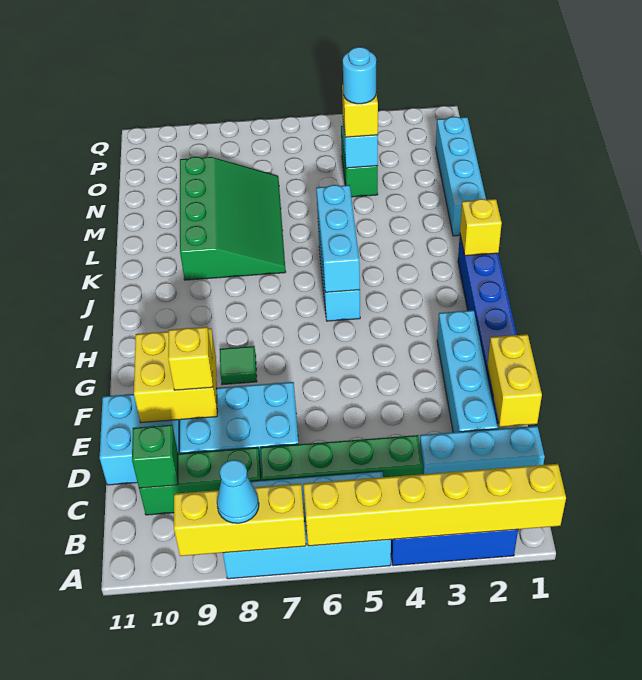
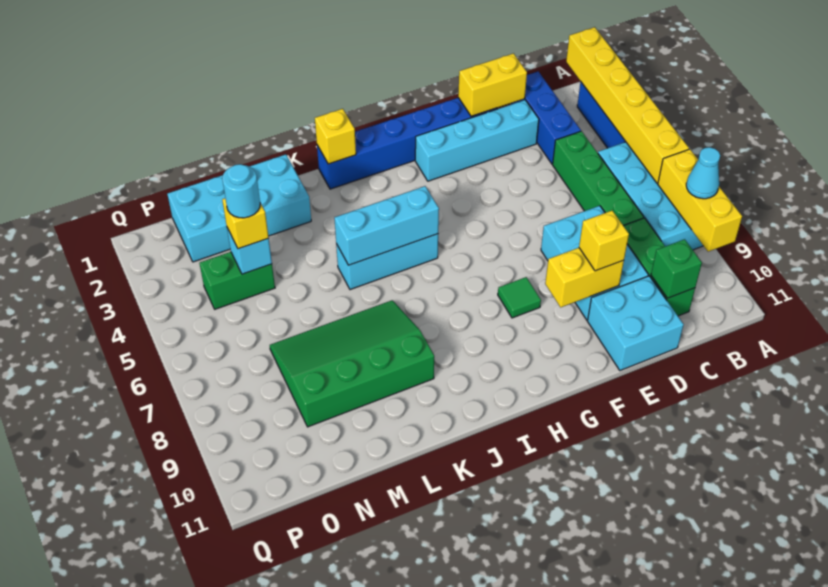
cyan brick C1:C3 level 1 -> blue brick C1:C3 level 1
yellow brick E9:F10 level 2 -> yellow brick E9:F9 level 2
cyan brick L1:O1 level 1 -> cyan brick L1:O2 level 1

